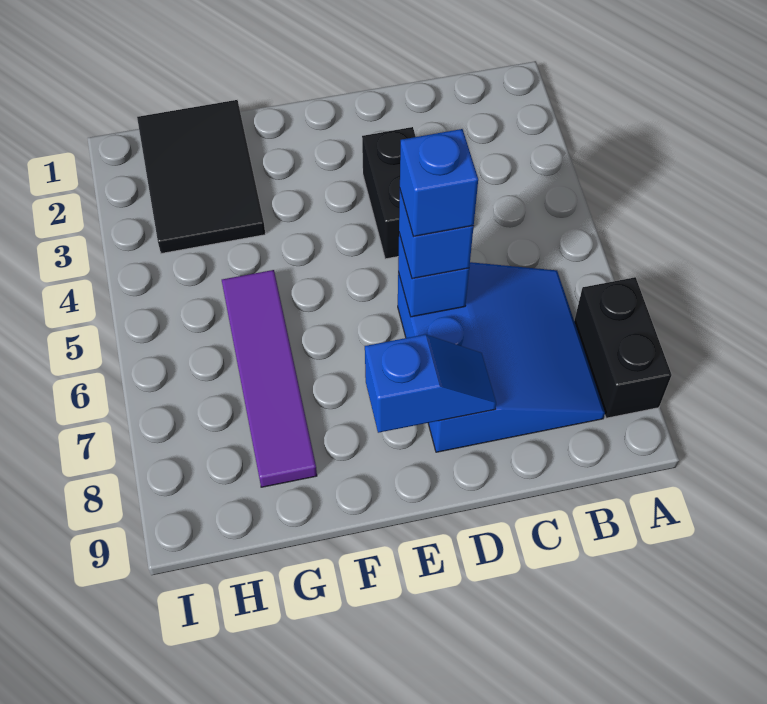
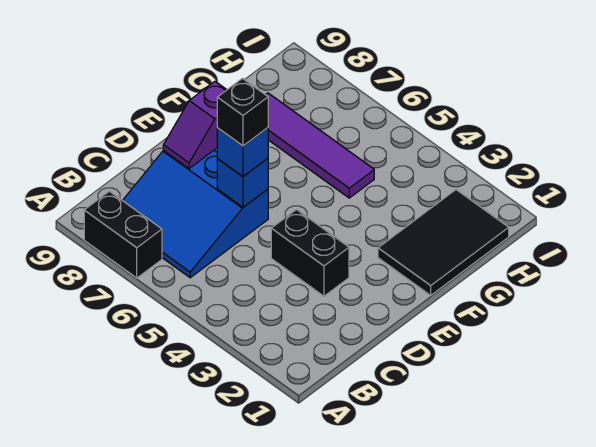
blue brick D6 level 4 -> black brick D6 level 4
blue slope D8:E8 level 2 top E -> purple slope D8:E8 level 2 top E
black tile G1:H3 level 1 -> black tile F1:H2 level 1

